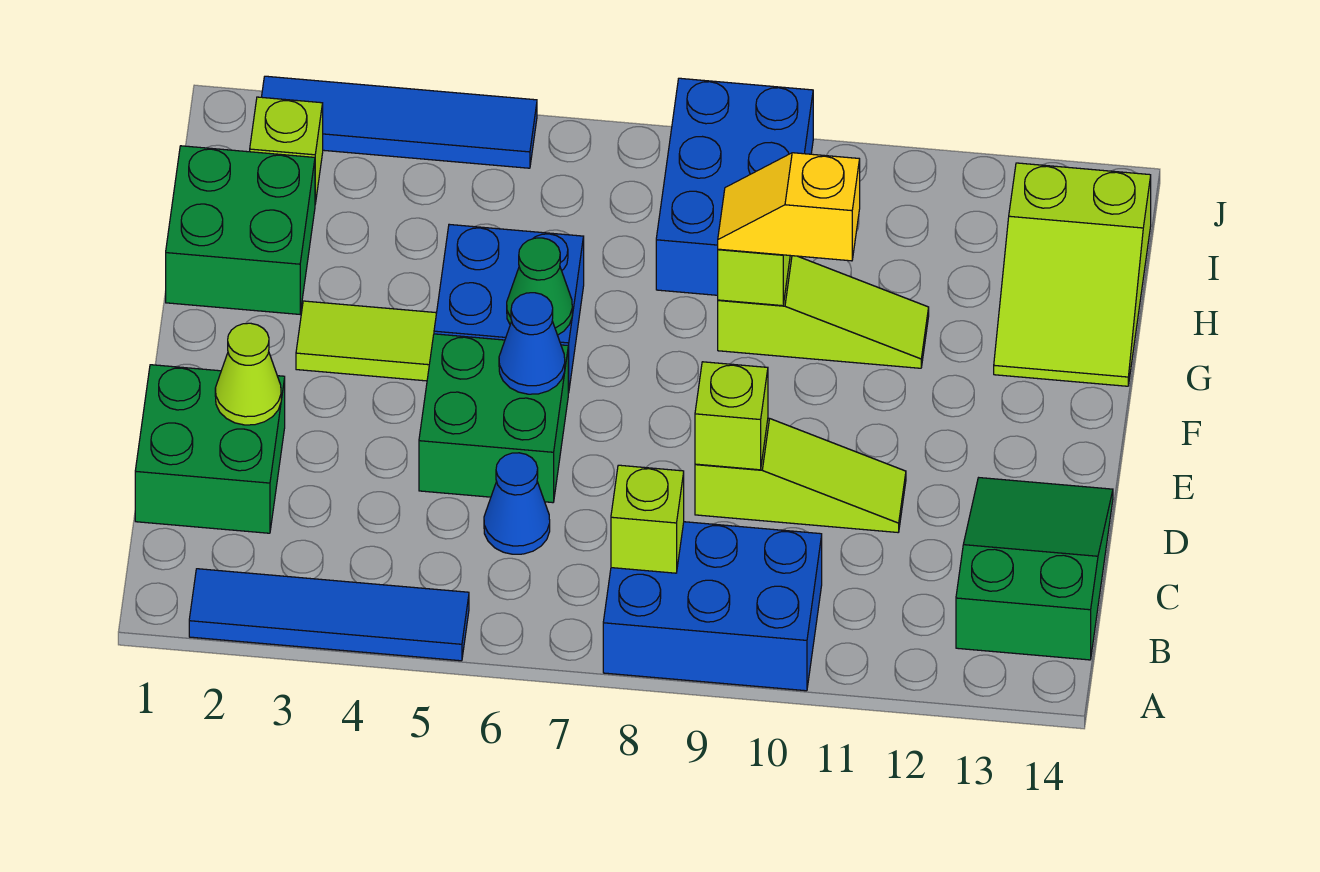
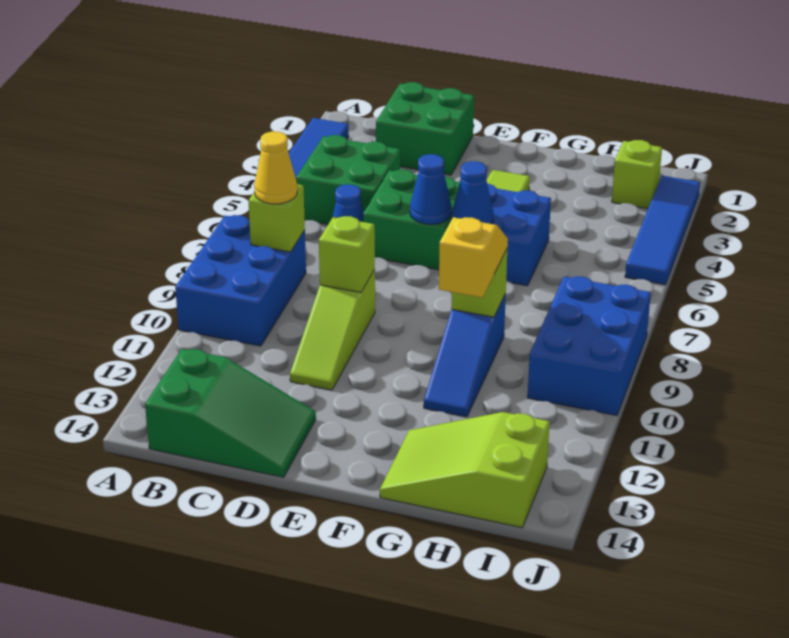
none -> yellow cone B8 level 3
lime cone D2 level 2 -> none
green cone F6 level 2 -> blue cone F6 level 2
green brick G1:H2 level 1 -> green brick B4:C5 level 1
lime slope G9:G11 level 1 top 9 -> blue slope G9:G11 level 1 top 9
blue brick H8:J9 level 1 -> blue brick I8:J10 level 1

